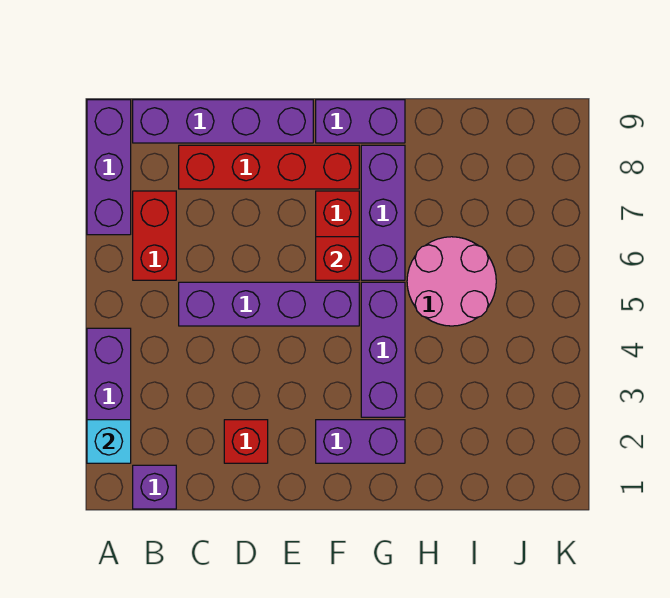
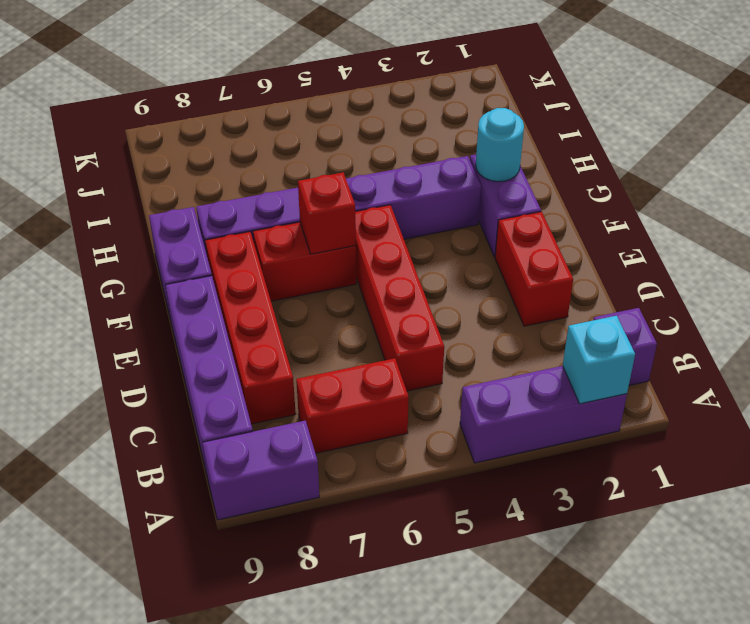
purple brick A7:A9 level 1 -> purple brick A8:A9 level 1
purple brick C5:F5 level 1 -> red brick C5:F5 level 1
red brick D2 level 1 -> red brick D2:E2 level 1
none -> cyan round brick G2 level 2
pink round brick H5:I6 level 1 -> none

